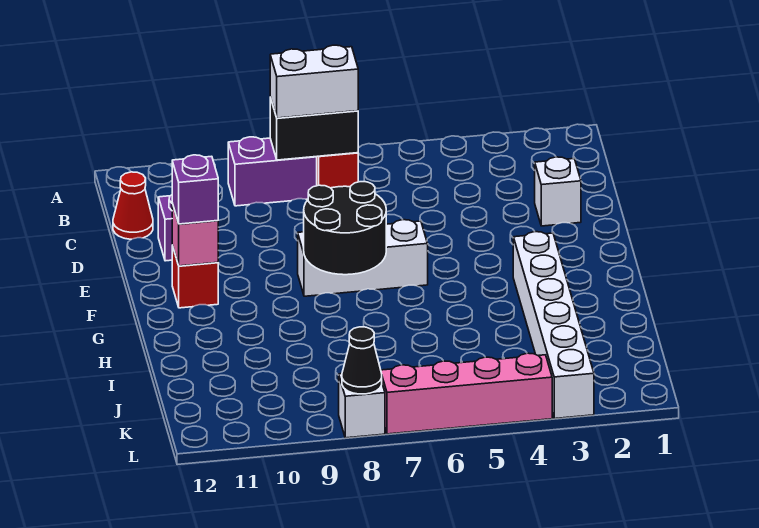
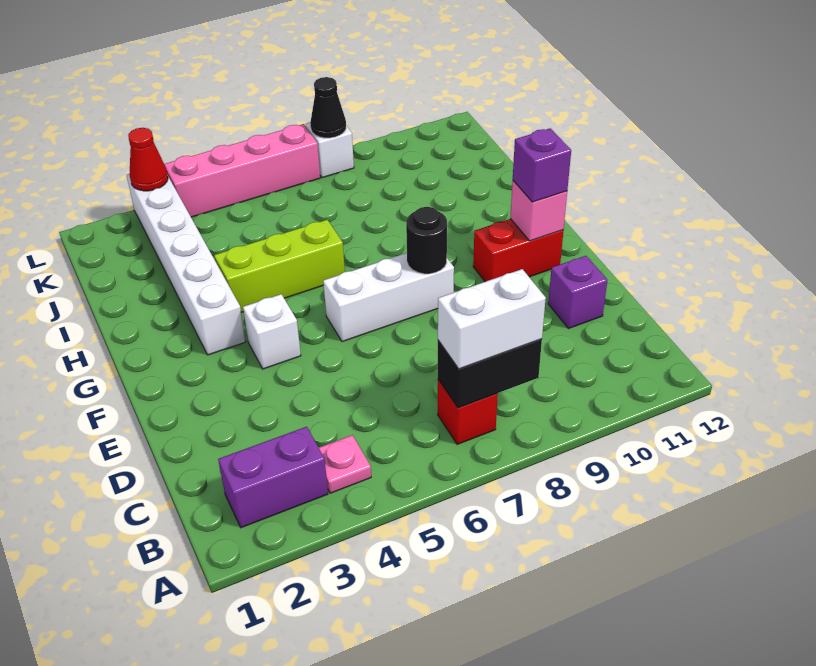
none -> pink plate B4 level 1
purple brick B8:B9 level 1 -> purple brick B2:B3 level 1
red cone C12 level 1 -> red cone L3 level 2
white brick D2 level 1 -> white brick F4 level 1
black round brick F7:G8 level 2 -> black round brick F8 level 2
red brick F11 level 1 -> red brick F10:F11 level 1
none -> lime brick H4:H6 level 1

